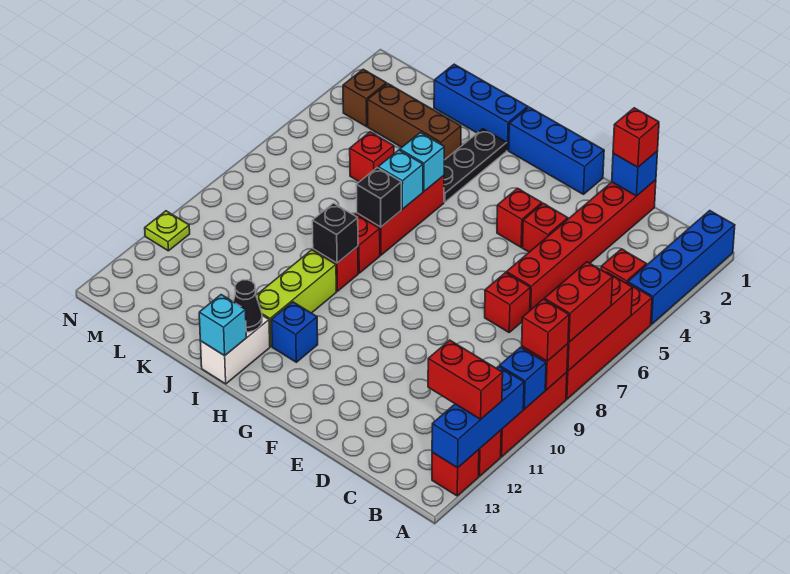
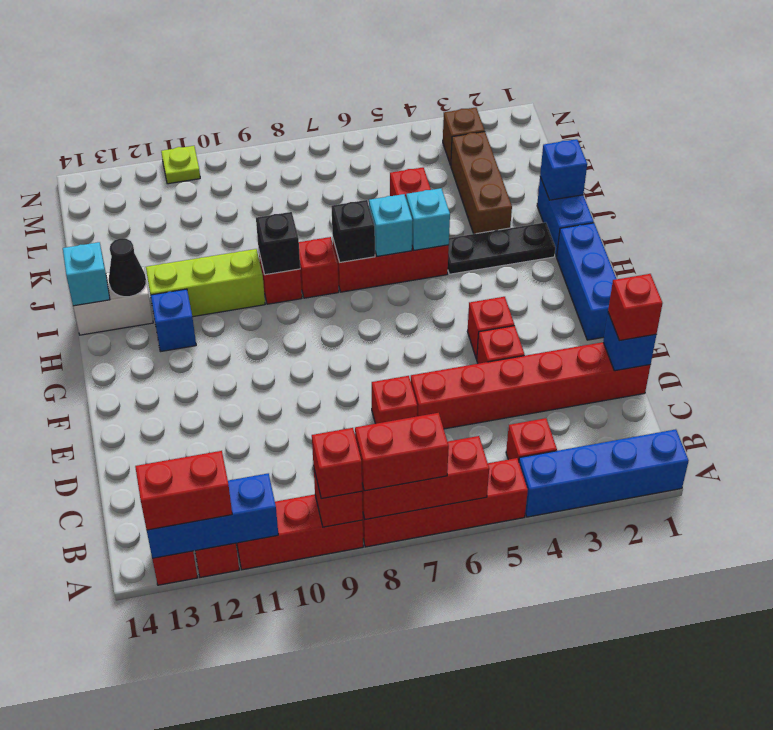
blue brick A10 level 2 -> blue brick J1 level 2
red brick A12:B12 level 3 -> red brick A12:A13 level 3
blue brick I1:K1 level 1 -> blue brick I1:J1 level 1

